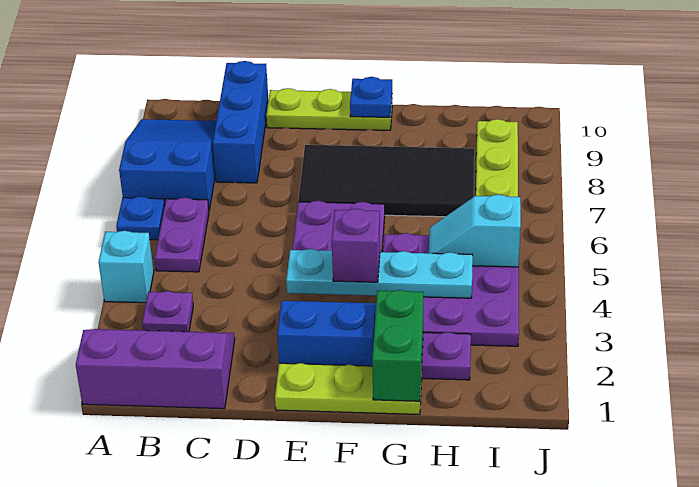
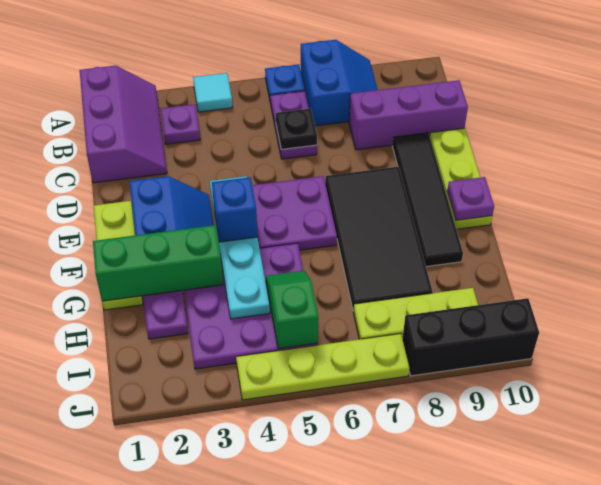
cyan brick A4 level 1 -> cyan tile A4 level 1
blue slope A7:B9 level 1 top 7 -> blue slope A7:B8 level 1 top 7
purple plate B5:B6 level 1 -> purple plate B6:C6 level 1
none -> black plate C6 level 2
blue brick C8:C10 level 1 -> purple brick C8:C10 level 1
none -> black tile D9:G9 level 1
purple brick F4 level 3 -> blue brick F4 level 3
blue plate F10 level 2 -> purple plate F10 level 2
green brick G1:G2 level 2 -> green brick G1:G3 level 2
cyan slope H5:I5 level 2 top I -> green slope H5:I5 level 2 top I
none -> lime plate J4:J7 level 1
none -> black brick J8:J10 level 1

